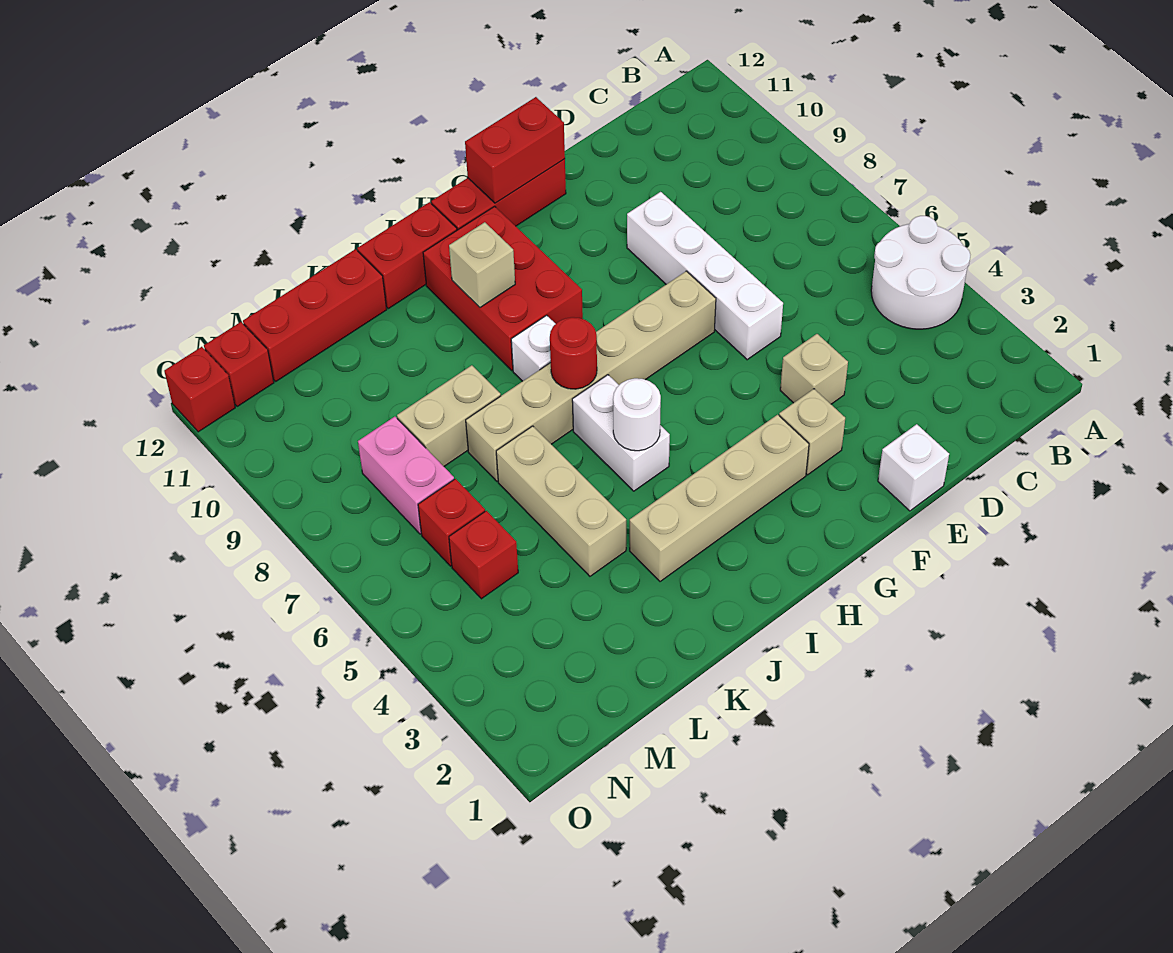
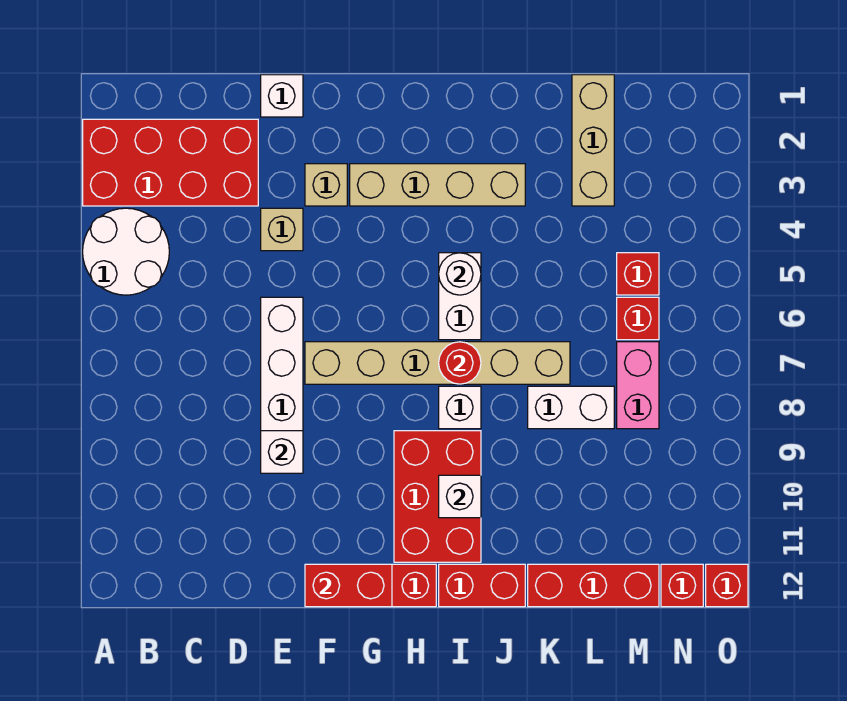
none -> red brick A2:D3 level 1
none -> white brick E9 level 2
tan brick I10 level 2 -> white brick I10 level 2
tan brick K4:K6 level 1 -> tan brick L1:L3 level 1
tan brick K8:L8 level 1 -> white brick K8:L8 level 1

